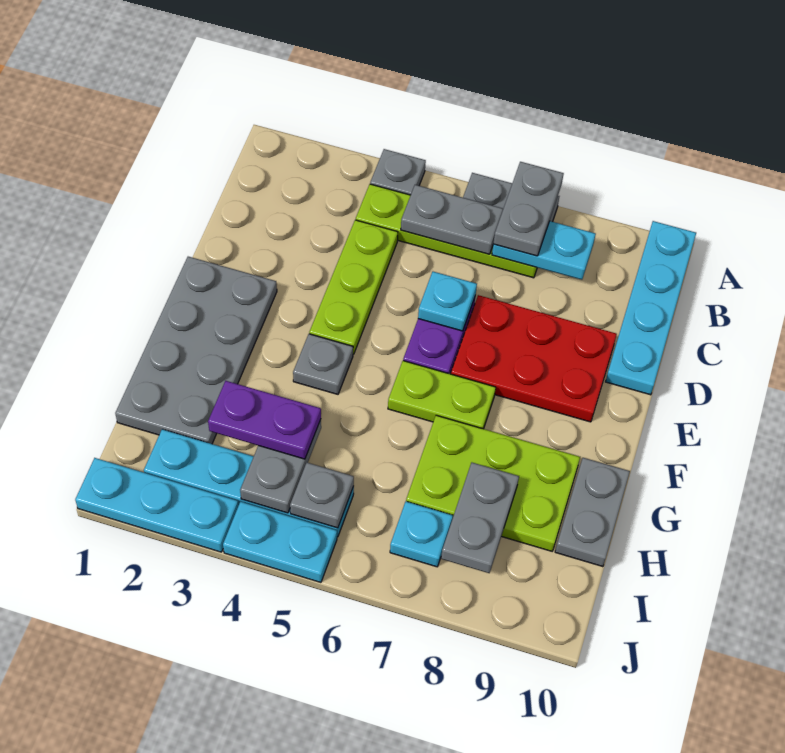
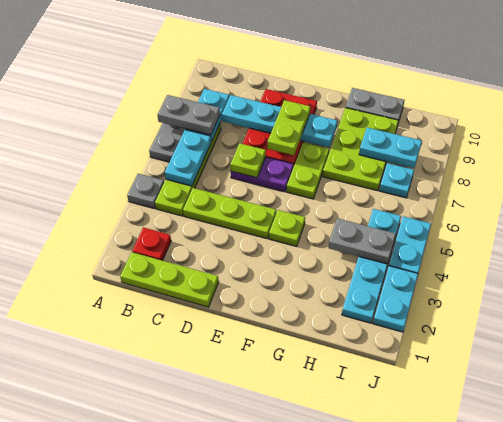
cyan plate A10:D10 level 1 -> cyan plate C8:F8 level 2
none -> lime plate B1:D1 level 1
none -> red plate B2 level 1
grey plate B5:B6 level 2 -> cyan plate B5:B6 level 2
cyan plate D6 level 2 -> lime plate D6 level 2
grey plate E1:H2 level 1 -> none
none -> lime plate E7:E8 level 3
grey plate F4 level 1 -> lime plate F4 level 1
purple plate H3:H4 level 3 -> none
grey plate H8:I8 level 2 -> cyan plate H8:I8 level 2
grey plate I5 level 2 -> none
cyan plate J1:J3 level 1 -> cyan plate J2:J3 level 1

